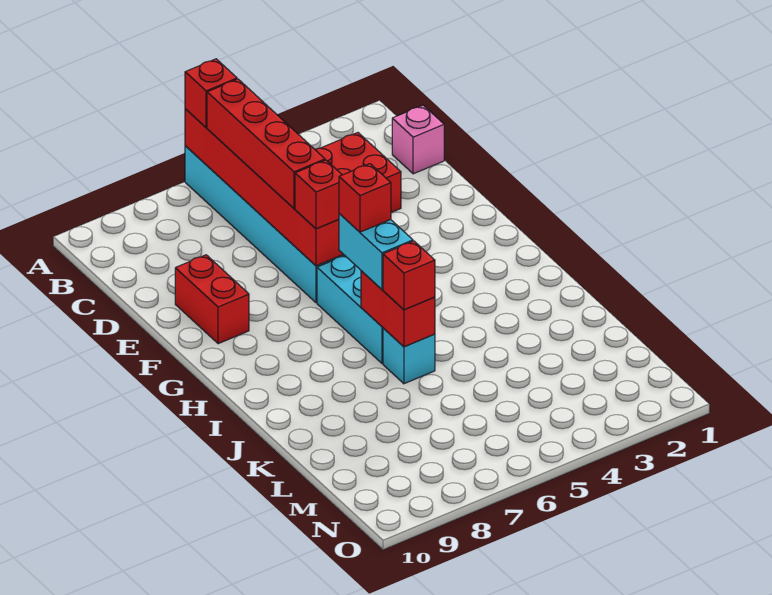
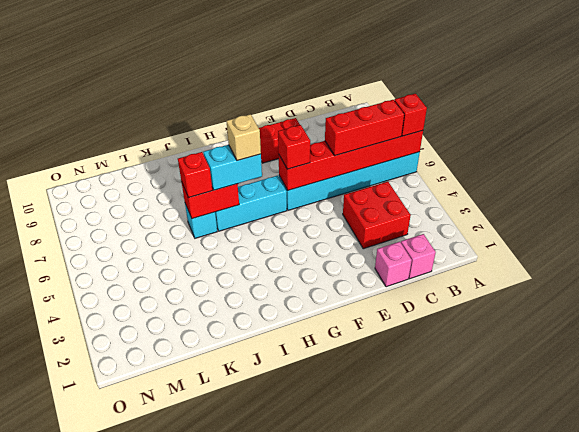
red brick B6:E6 level 3 -> red brick B6:D6 level 3
none -> pink brick D1 level 1
red brick H6 level 4 -> tan brick H6 level 4

